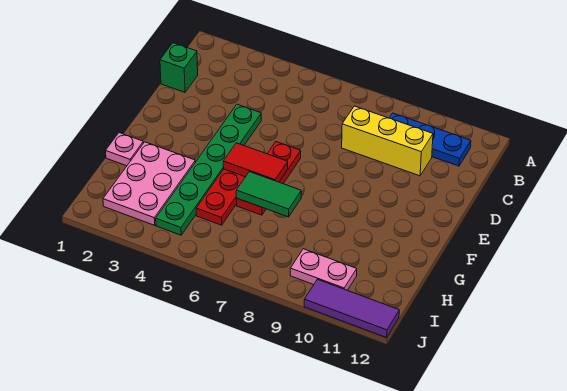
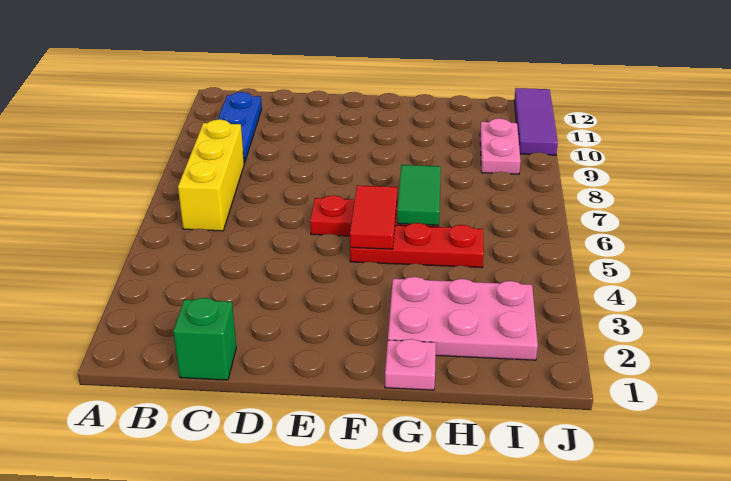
yellow brick C8:C10 level 1 -> yellow brick B6:B8 level 1
green plate D4:I4 level 1 -> none

